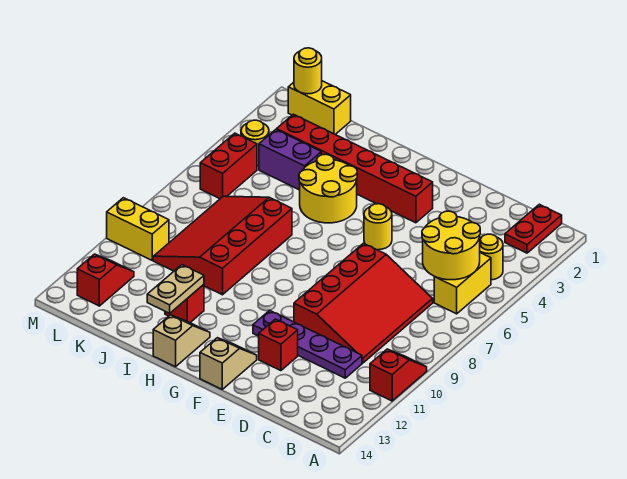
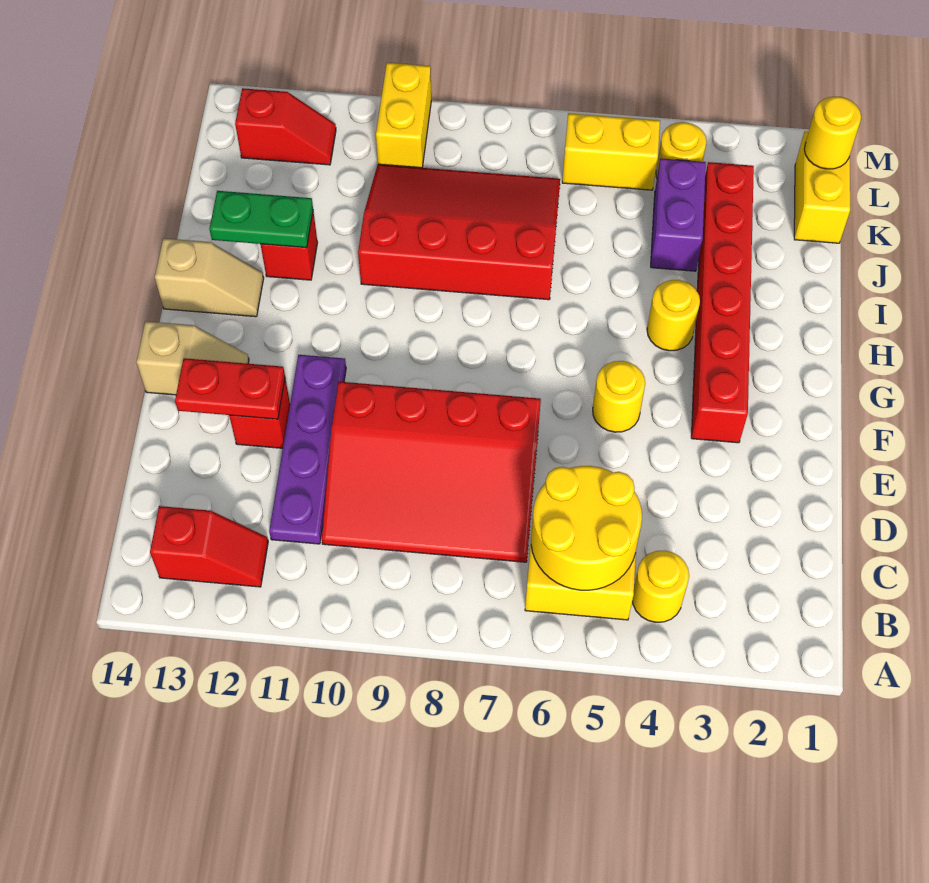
red slope A10:A11 level 1 top 11 -> red slope B12:B13 level 1 top 13
red plate B1:B2 level 1 -> red plate E12:E13 level 2
yellow round brick H4:I5 level 1 -> yellow round brick H4 level 1
tan plate I12:I13 level 2 -> green plate I12:I13 level 2
red brick L5:L6 level 1 -> yellow brick L5:L6 level 1

